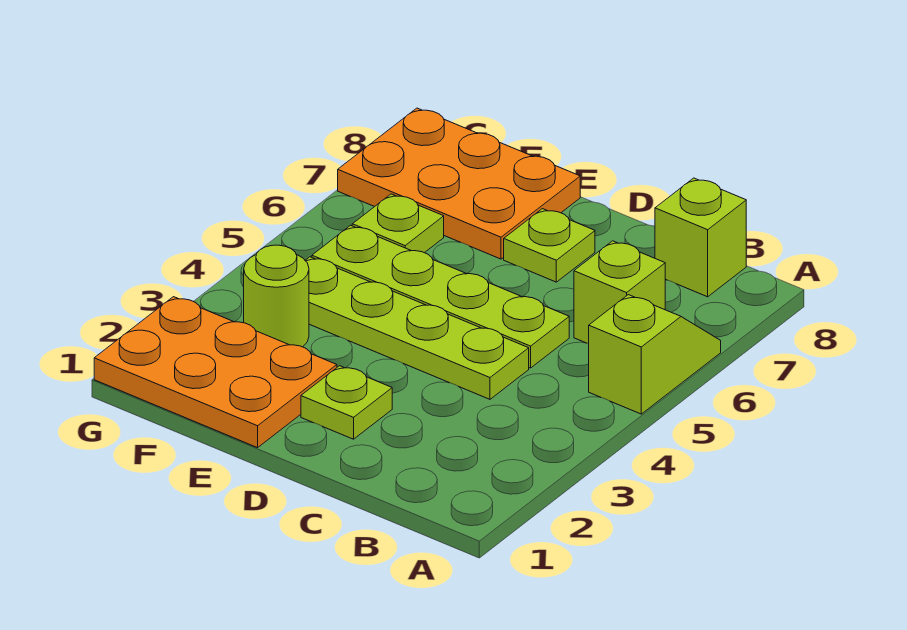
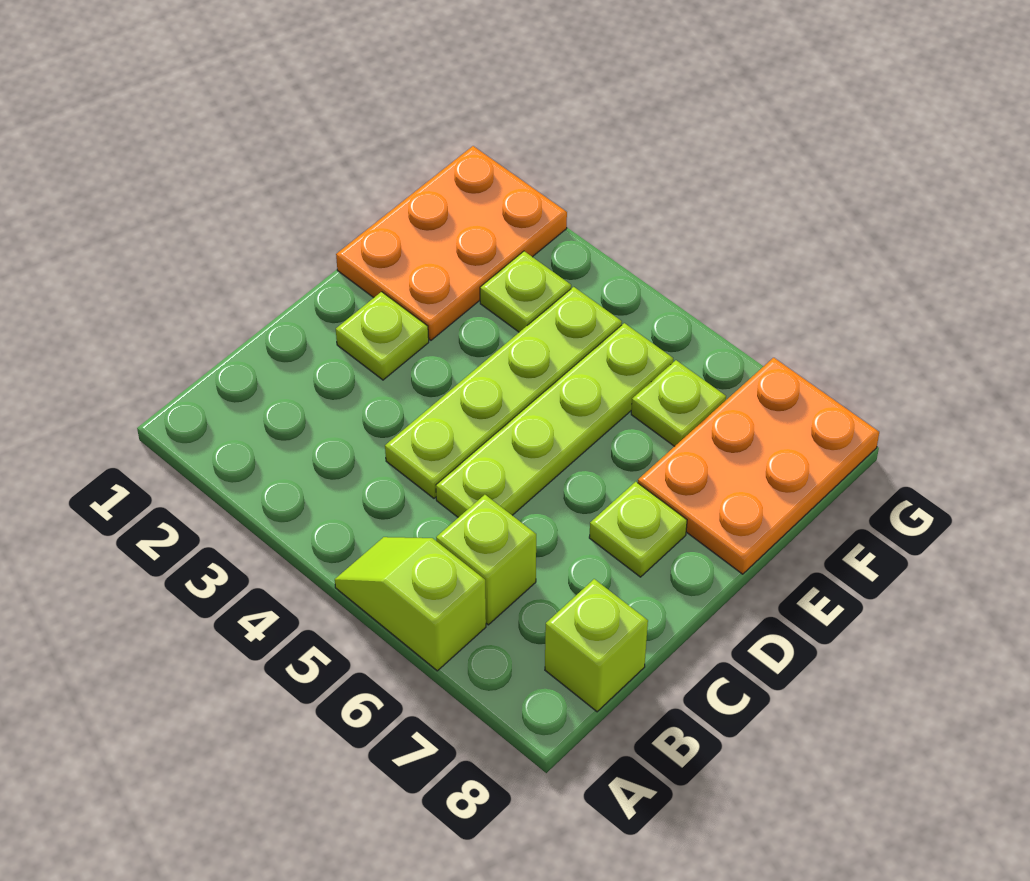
lime slope A5:A6 level 1 top 5 -> lime slope A5:A6 level 1 top 6
lime round brick F3 level 1 -> lime plate F3 level 1

